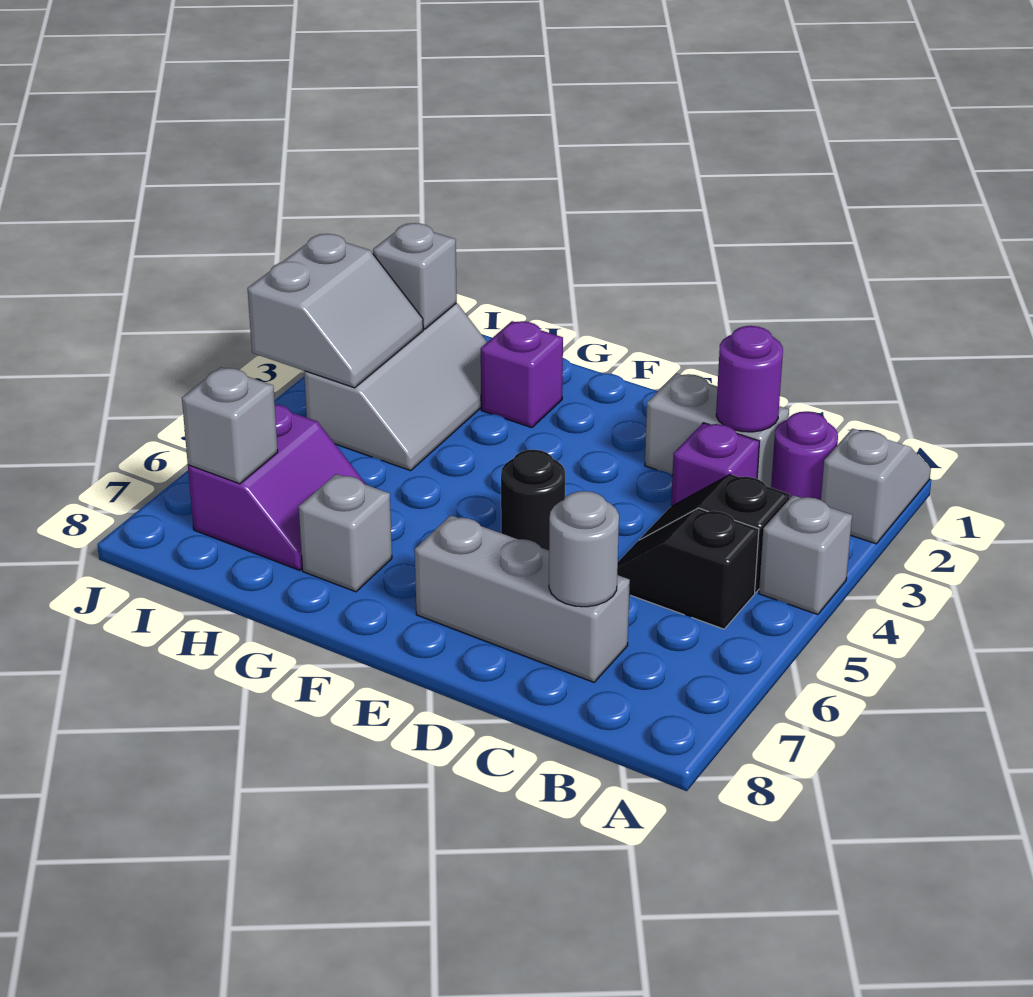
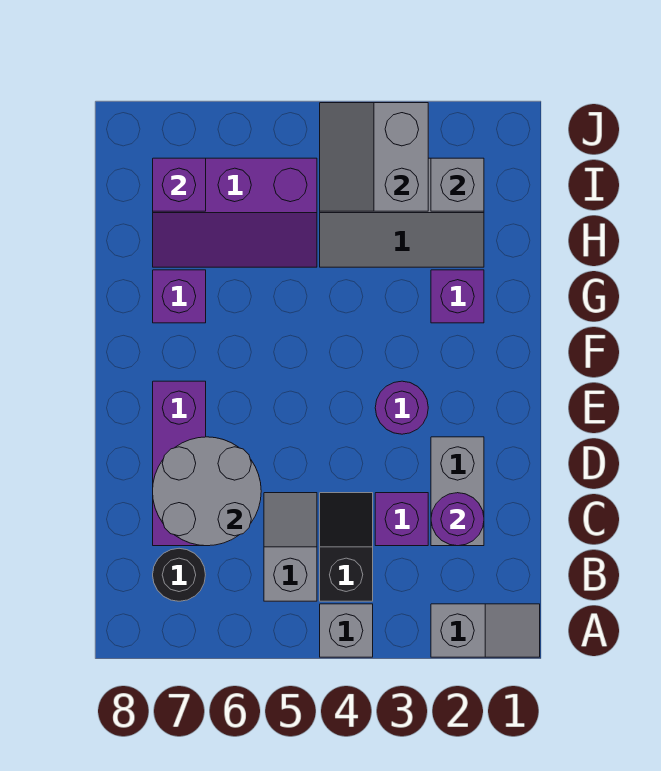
purple round brick B2 level 1 -> purple round brick E3 level 1
black slope B5:C5 level 1 top B -> grey slope B5:C5 level 1 top B
grey brick C7:E7 level 1 -> purple brick C7:E7 level 1
grey round brick C7 level 2 -> grey round brick C6:D7 level 2
black round brick E5 level 1 -> black round brick B7 level 1
grey brick G7 level 1 -> purple brick G7 level 1
purple slope H6:I7 level 1 top I -> purple slope H5:I7 level 1 top I
grey slope I3:J4 level 2 top J -> grey slope I3:J4 level 2 top 3
grey brick I7 level 2 -> purple brick I7 level 2

